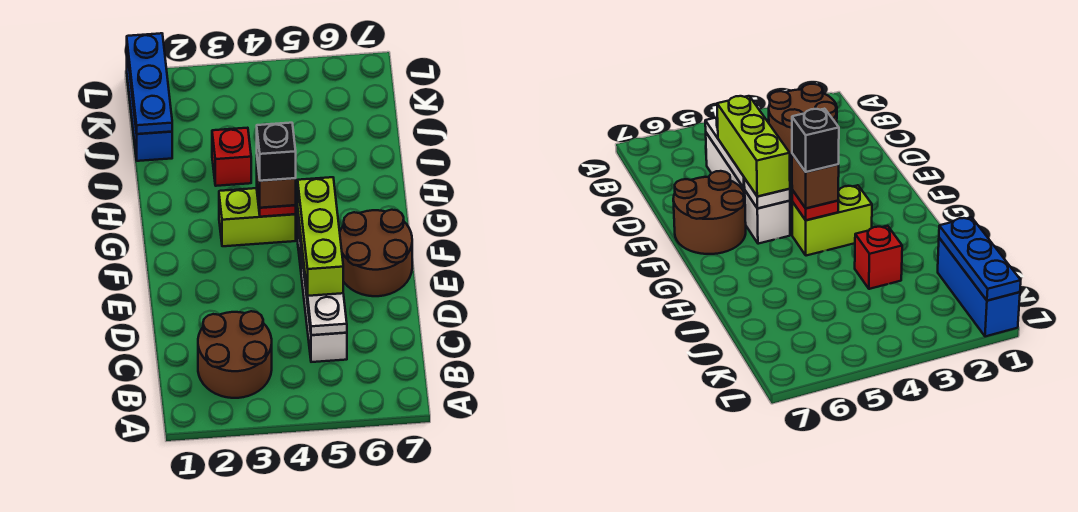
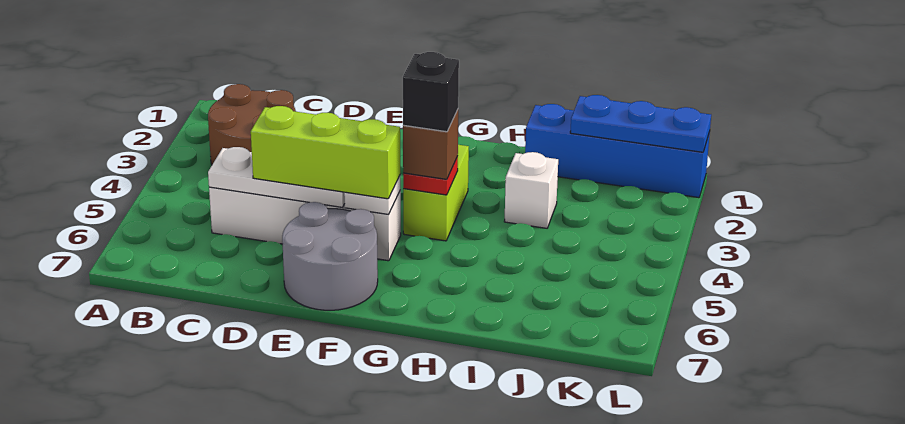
brown round brick E6:F7 level 1 -> grey round brick E6:F7 level 1
red brick I3 level 1 -> white brick I3 level 1
blue brick J1:L1 level 1 -> blue brick I1:L1 level 1

